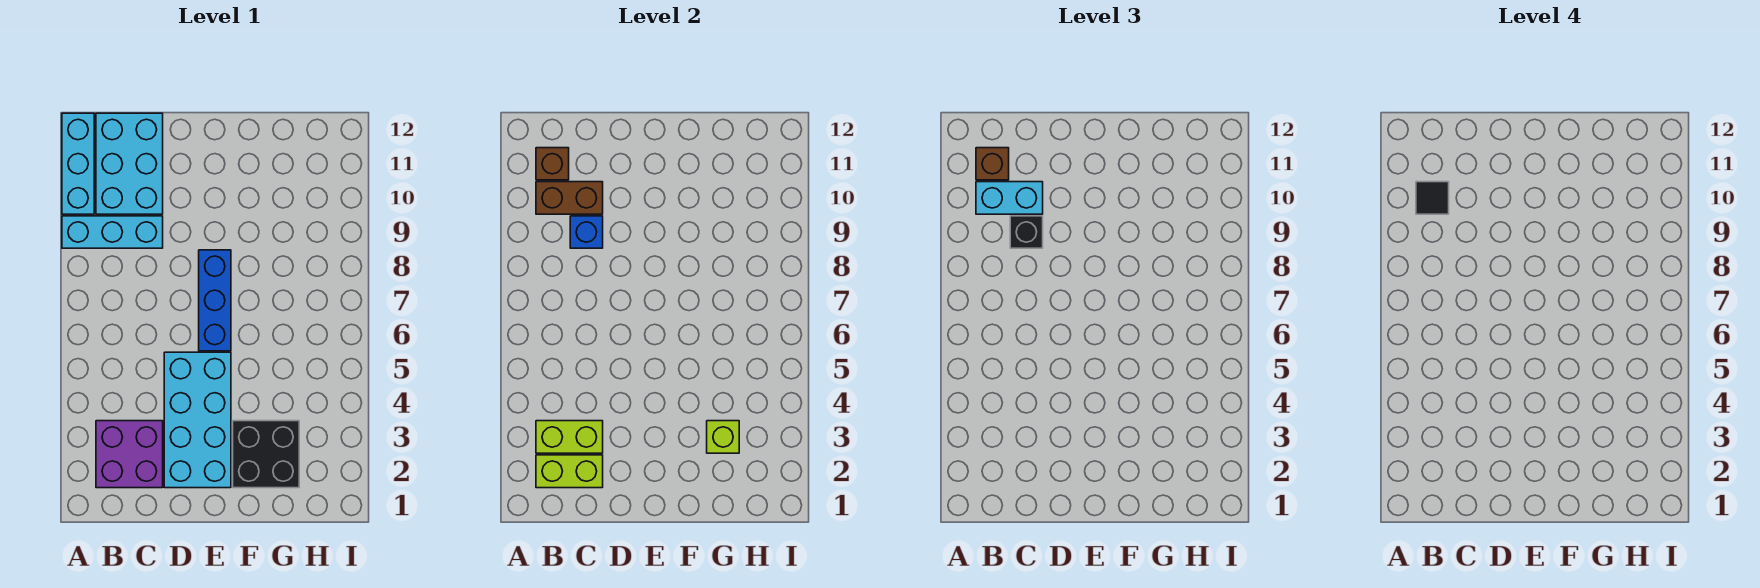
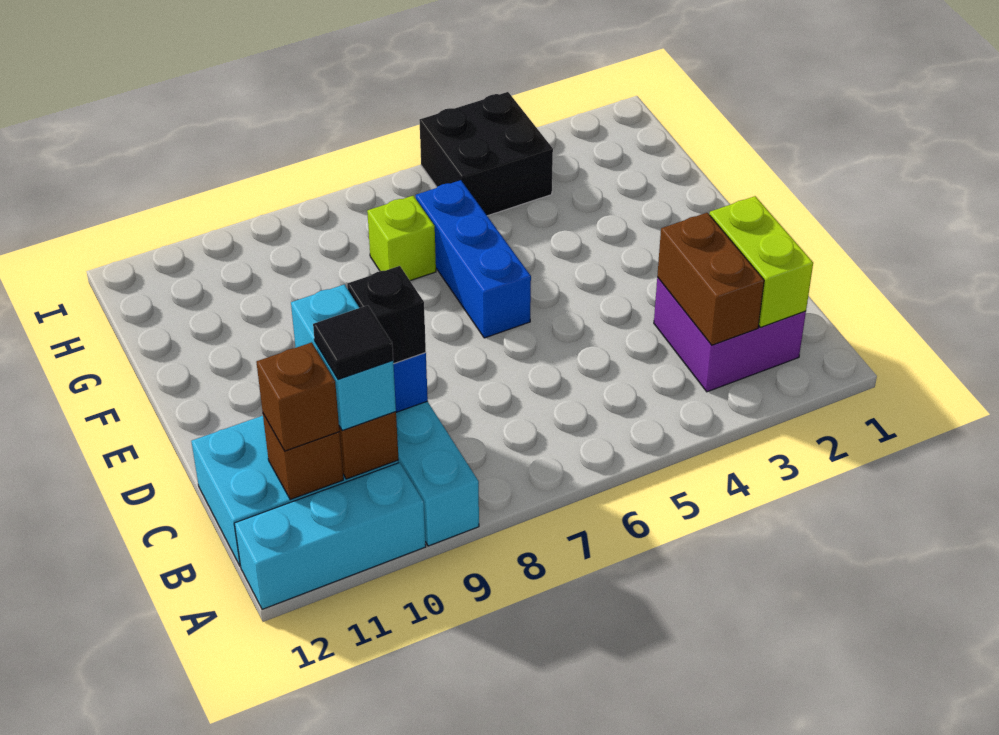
lime brick B3:C3 level 2 -> brown brick B3:C3 level 2
cyan brick D2:E5 level 1 -> none
blue brick E6:E8 level 1 -> blue brick E6:G6 level 1
black brick F2:G3 level 1 -> black brick H4:I5 level 1
lime brick G3 level 2 -> lime brick G7 level 1

